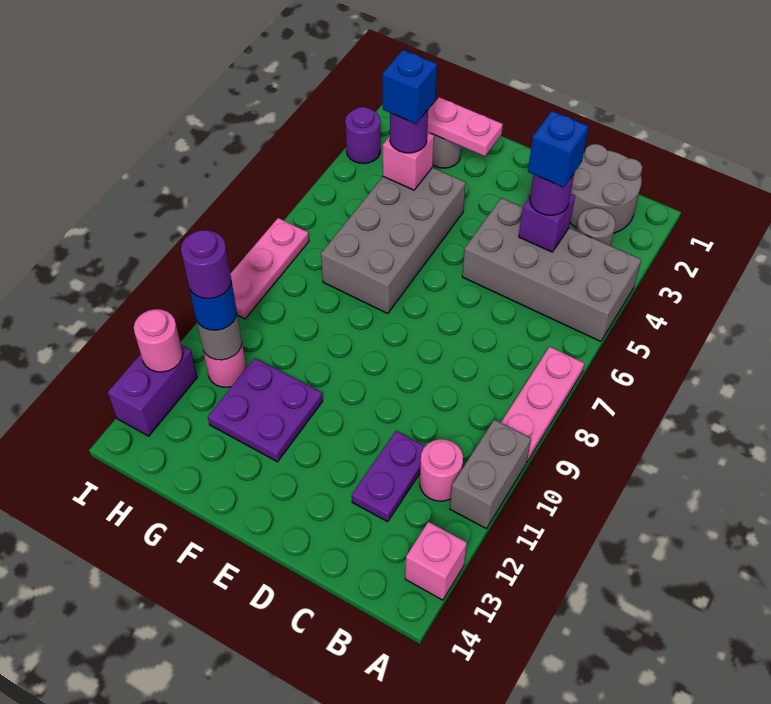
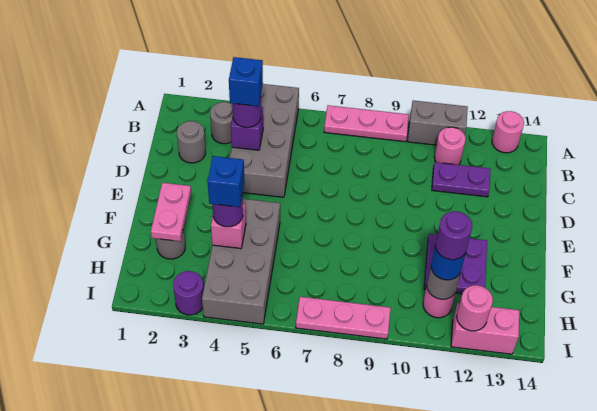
pink brick A13 level 1 -> pink round brick A13 level 1
grey round brick B1:C2 level 1 -> grey round brick C2 level 1
grey brick F4:G7 level 1 -> grey brick F4:I5 level 1
purple brick I12:I13 level 1 -> pink brick I12:I13 level 1

